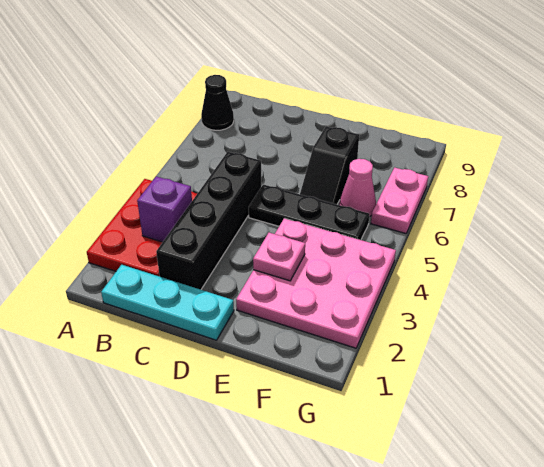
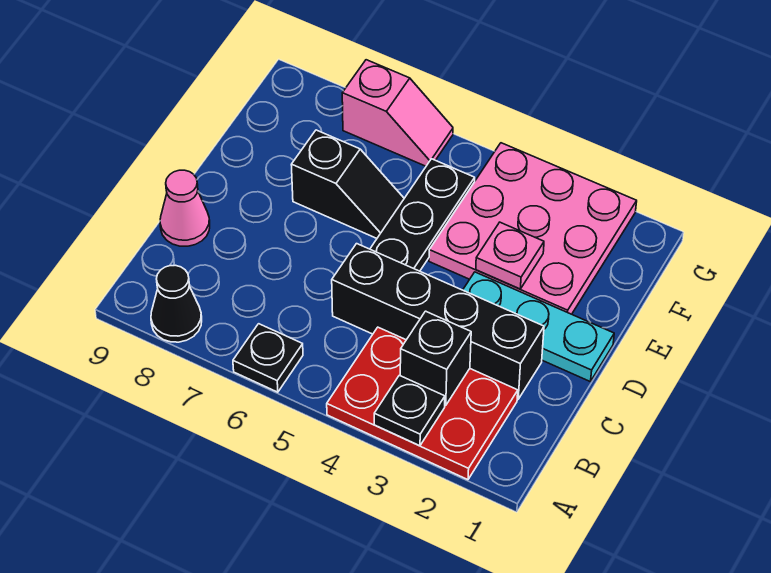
none -> black plate A3 level 2
none -> black plate A6 level 1
cyan plate B1:D1 level 1 -> cyan plate D1:D3 level 1
purple brick B3 level 2 -> black brick B3 level 2
pink cone F6 level 1 -> pink cone C9 level 1
pink plate G6:G7 level 1 -> pink slope G6:G7 level 1 top 7

